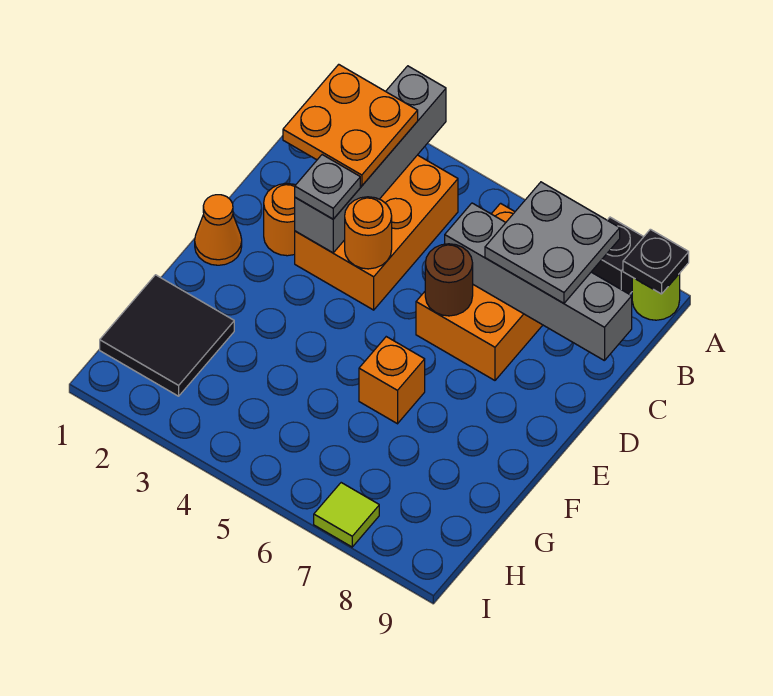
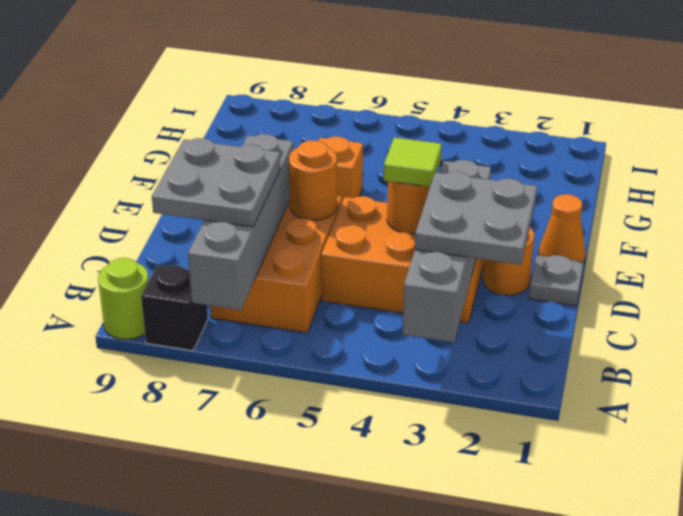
black plate A9 level 2 -> none
orange plate B2:C3 level 3 -> grey plate B2:C3 level 3
orange brick B3:D4 level 1 -> orange brick C3:D5 level 1
grey brick C6:C9 level 2 -> grey brick A7:D7 level 2
grey plate D3 level 3 -> grey plate D1 level 1
brown round brick D6 level 2 -> orange round brick D6 level 2
black tile G1:H2 level 1 -> none
lime tile I7 level 1 -> lime tile D4 level 3

